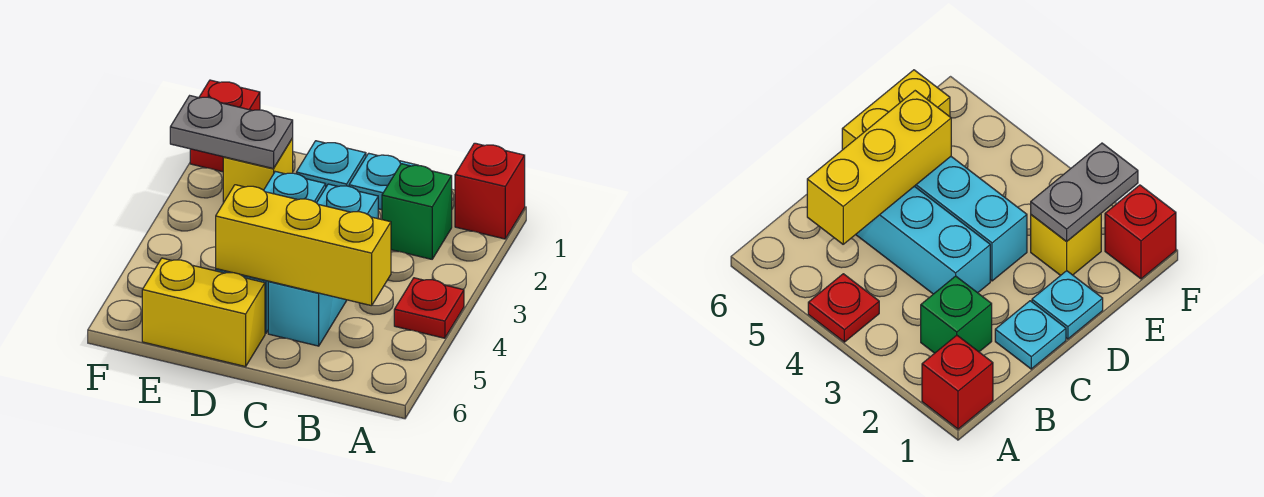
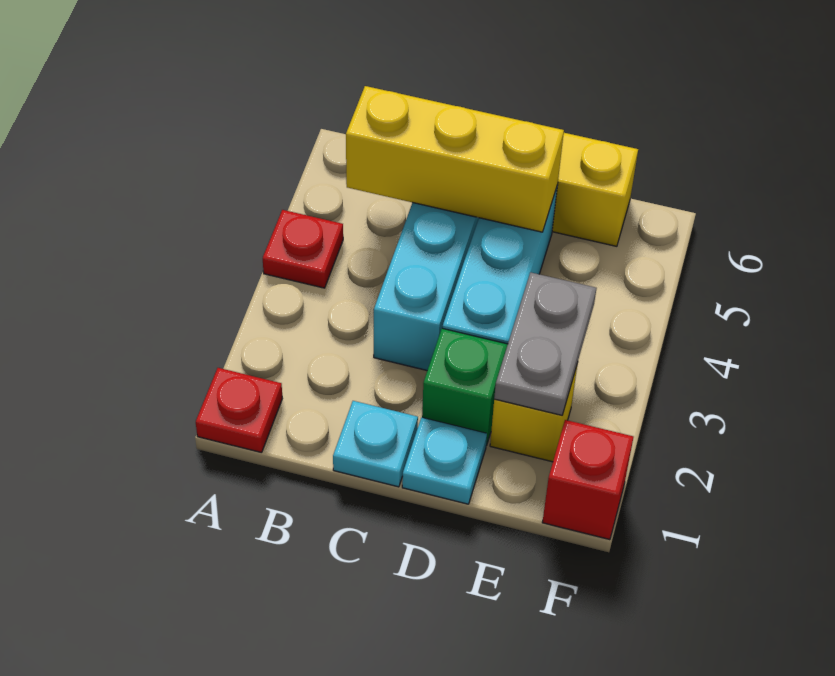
red brick A1 level 1 -> red plate A1 level 1
green brick B2 level 1 -> green brick D2 level 1
grey plate E2:F2 level 2 -> grey plate E2:E3 level 2

